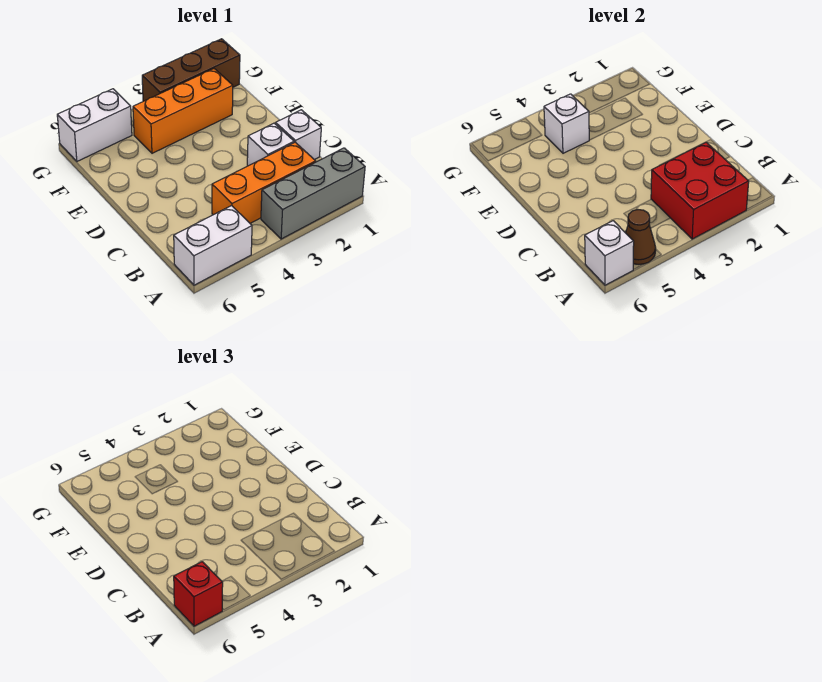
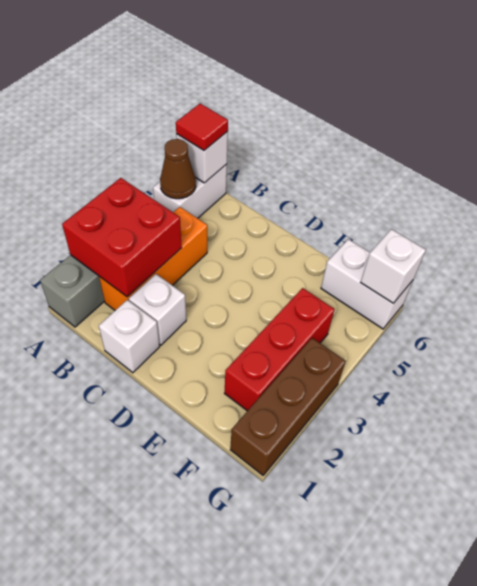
red brick A6 level 3 -> red tile A6 level 3
orange brick F2:F4 level 1 -> red brick F2:F4 level 1
white brick F4 level 2 -> white brick G6 level 2
white brick G5:G6 level 1 -> white brick F6:G6 level 1

